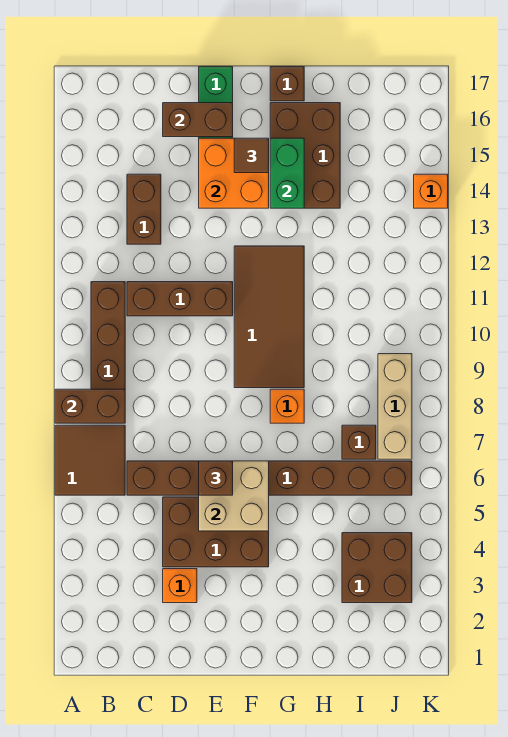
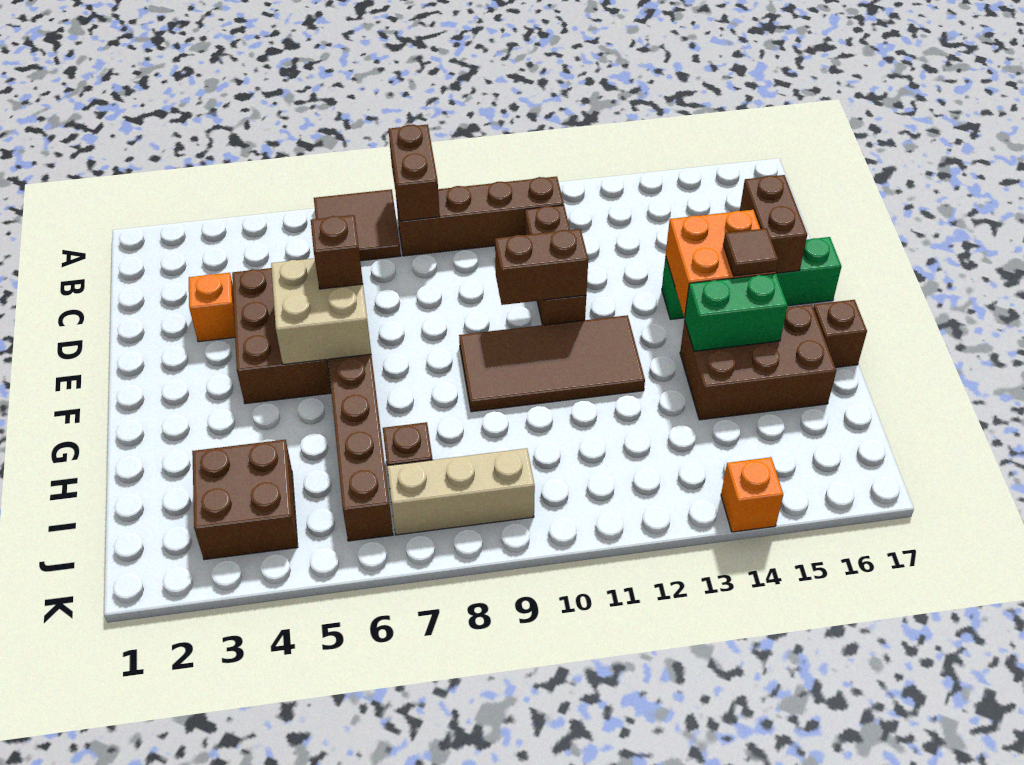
brown brick C13:C14 level 1 -> brown brick E10:E11 level 2
orange brick G8 level 1 -> none

